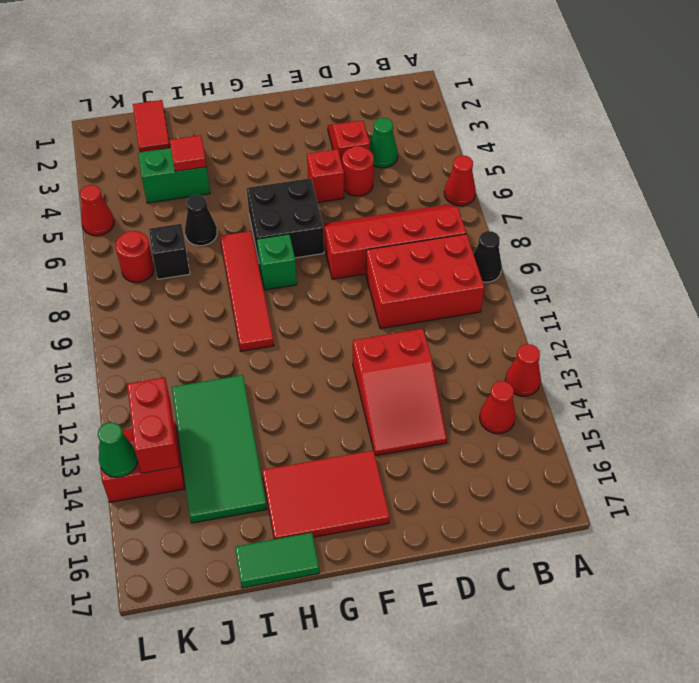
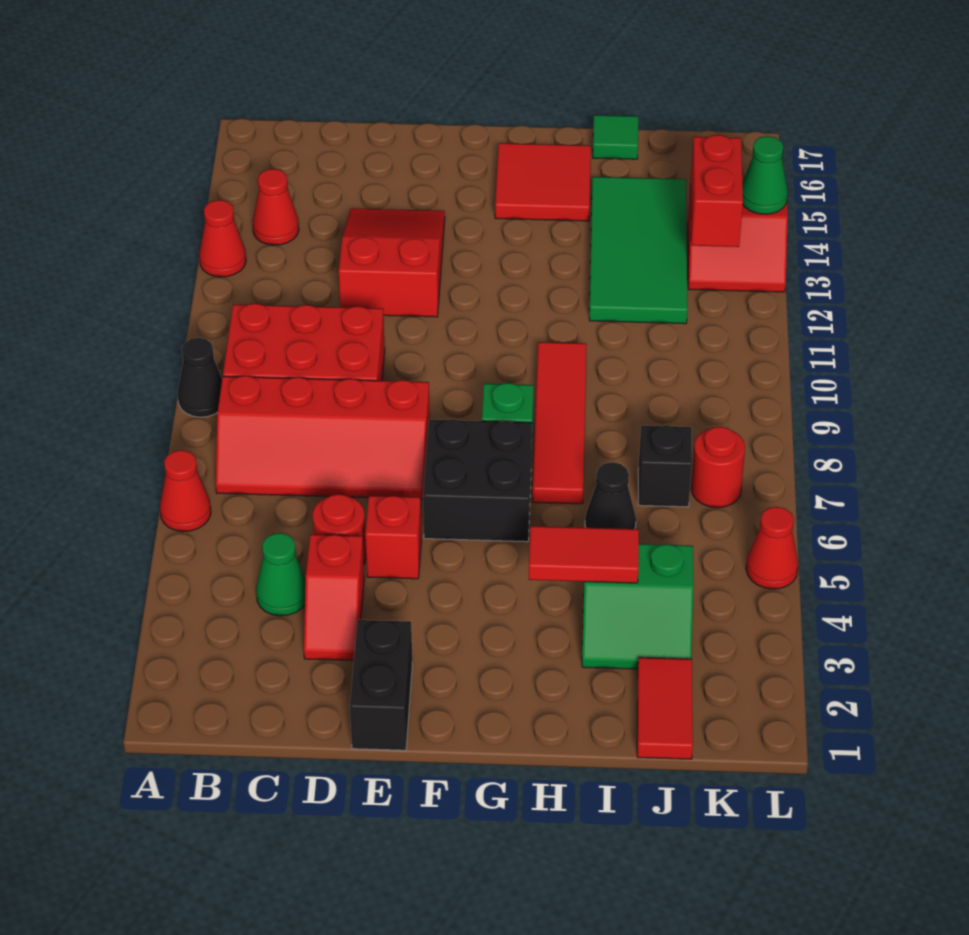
none -> black brick E1:E2 level 1
red tile F15:H16 level 1 -> red tile G15:H16 level 1
green tile H17:I17 level 1 -> green tile I17 level 1
red tile I4 level 2 -> red tile H4:I4 level 2

